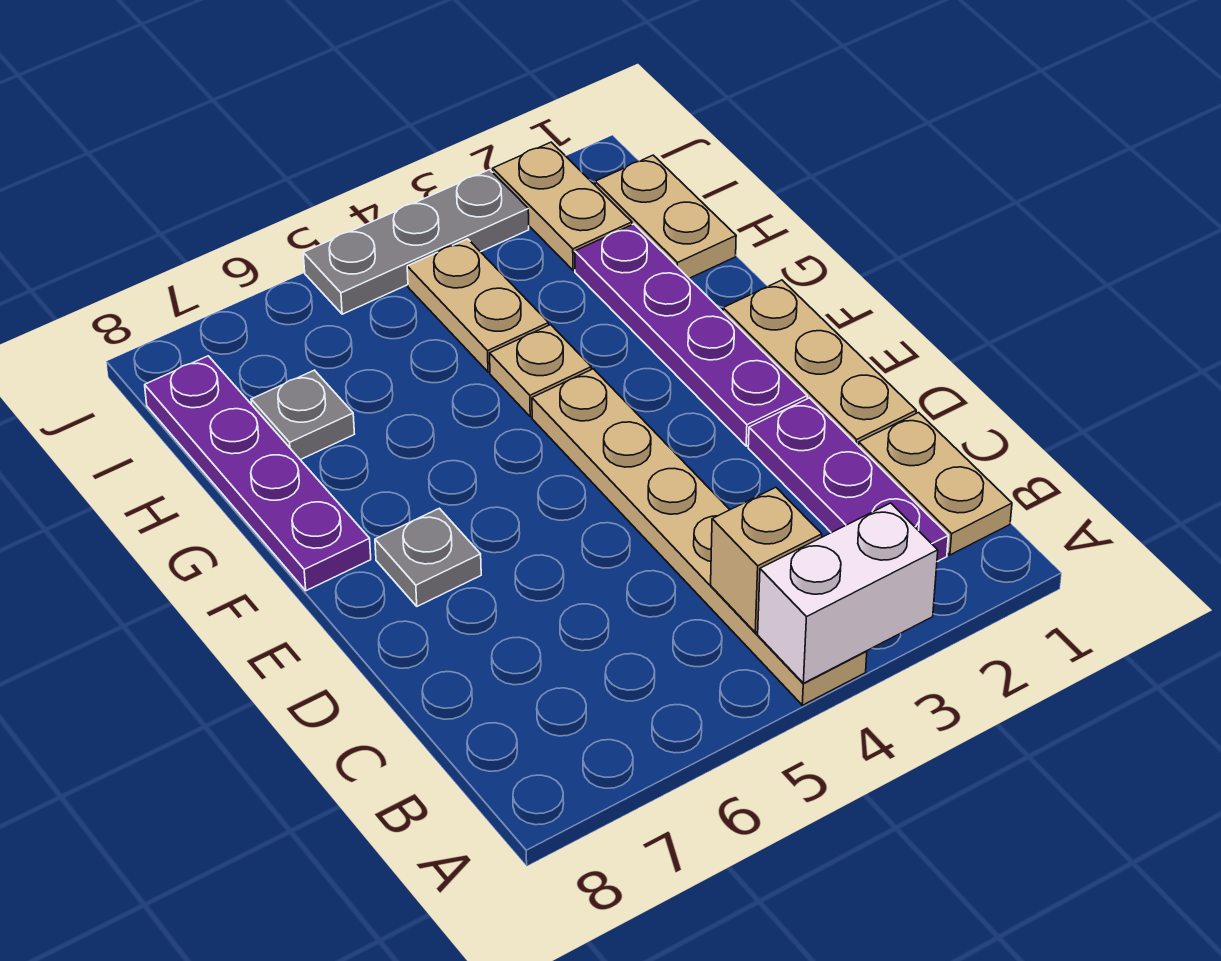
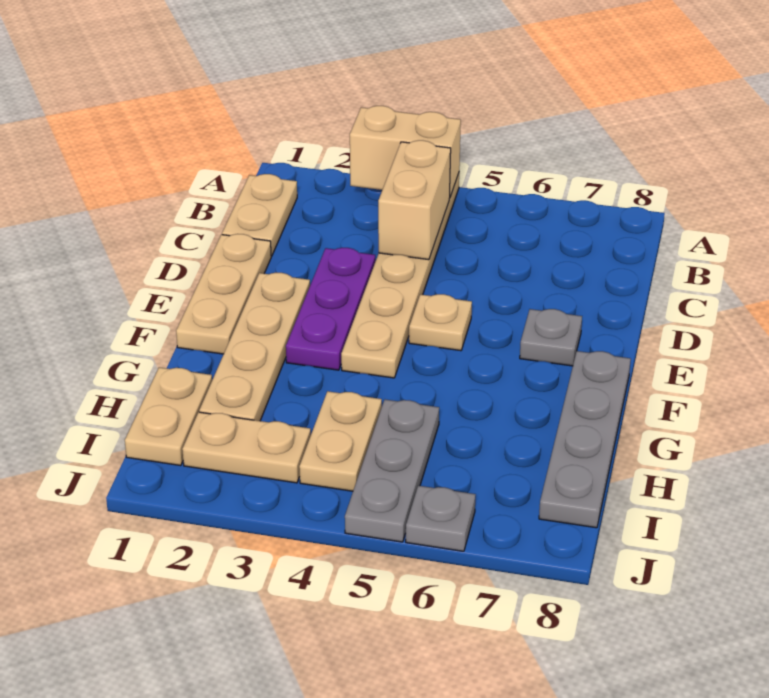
white brick A3:A4 level 2 -> tan brick A3:A4 level 2
purple plate B2:D2 level 1 -> purple plate D3:F3 level 1
tan brick B4 level 2 -> tan brick B4:C4 level 2
purple plate E2:H2 level 1 -> tan plate E2:H2 level 1
purple plate F8:I8 level 1 -> grey plate F8:I8 level 1
tan plate G4 level 1 -> tan plate E5 level 1
grey plate H7 level 1 -> grey plate J6 level 1
tan plate I2:J2 level 1 -> tan plate I2:I3 level 1
grey plate J3:J5 level 1 -> grey plate H5:J5 level 1

